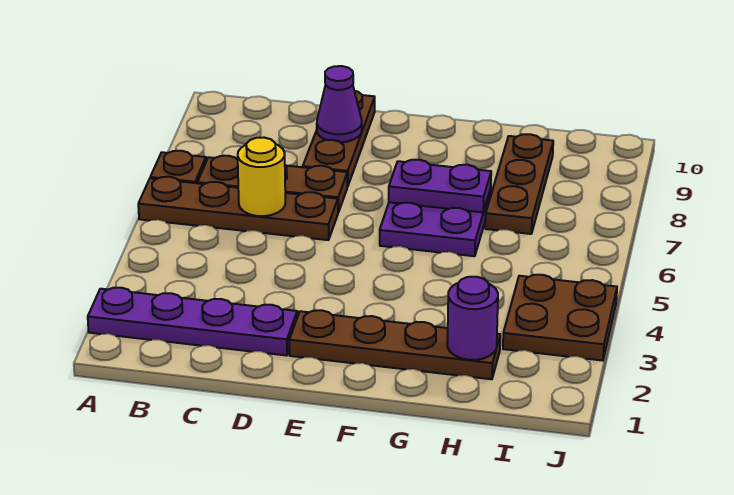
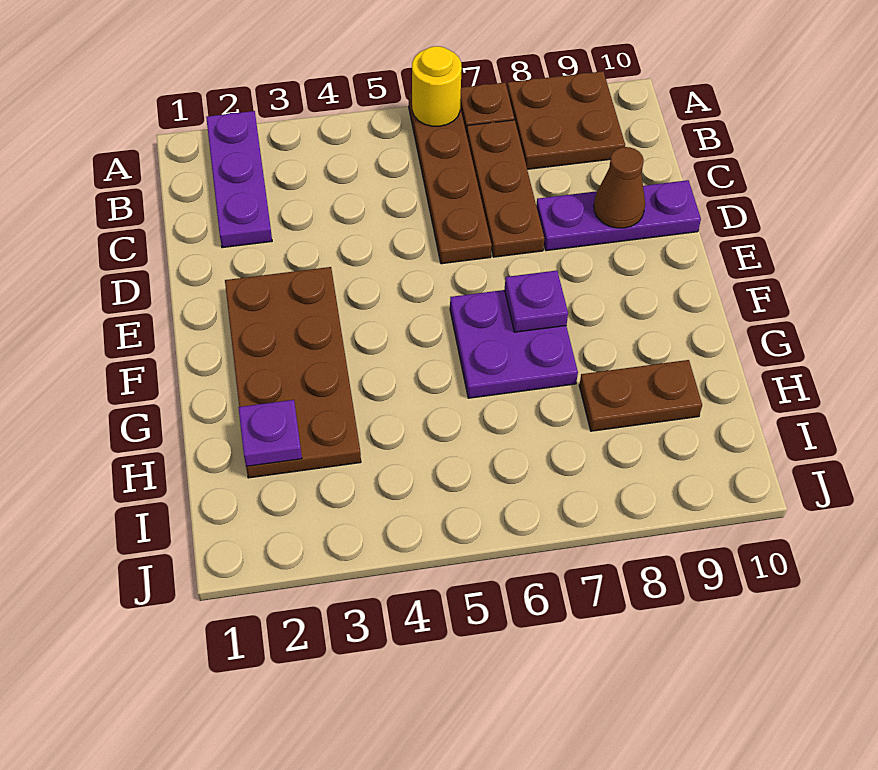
purple plate A2:D2 level 1 -> purple plate A2:C2 level 1
yellow round brick C6 level 2 -> yellow round brick A6 level 2
brown plate D8:D10 level 1 -> purple plate D8:D10 level 1
purple cone D9 level 2 -> brown cone D9 level 2
brown plate E2:H2 level 1 -> brown plate E2:H3 level 1
purple plate F7:G7 level 2 -> purple plate F7 level 2
purple round brick H2 level 2 -> purple plate H2 level 2
brown plate H7:H9 level 1 -> brown plate H8:H9 level 1
brown plate I3:J4 level 1 -> brown plate A8:B9 level 1

